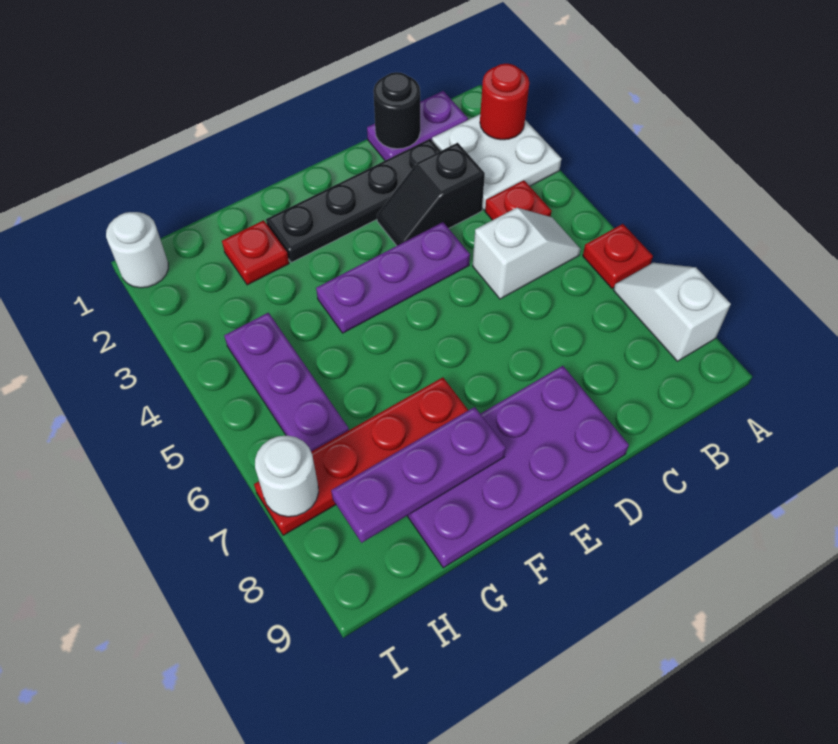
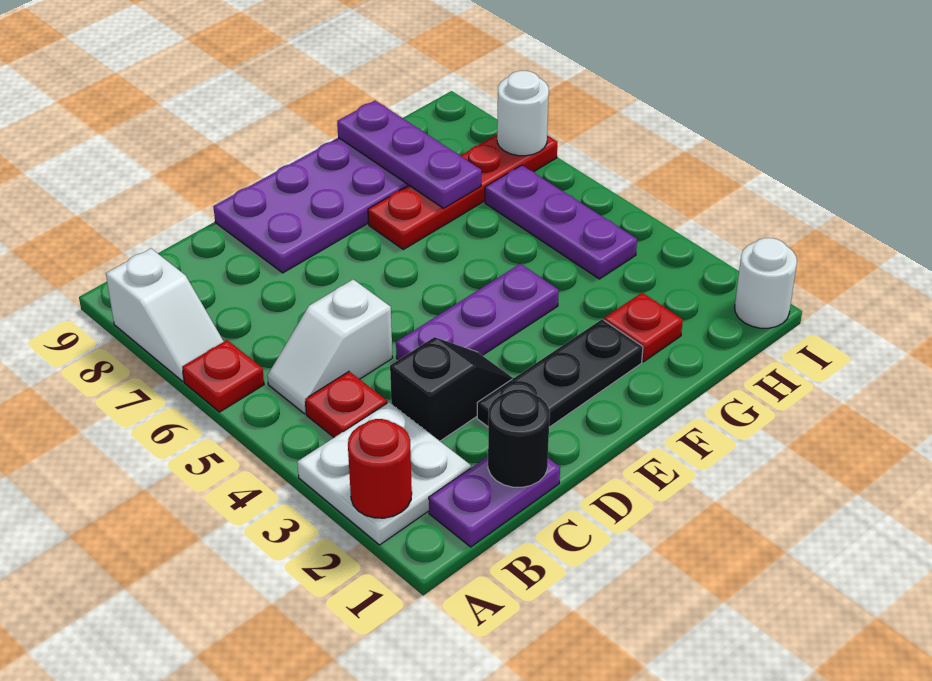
black plate C2:F2 level 1 -> black plate D2:F2 level 1
purple plate F8:H8 level 2 -> purple plate G7:G9 level 2

